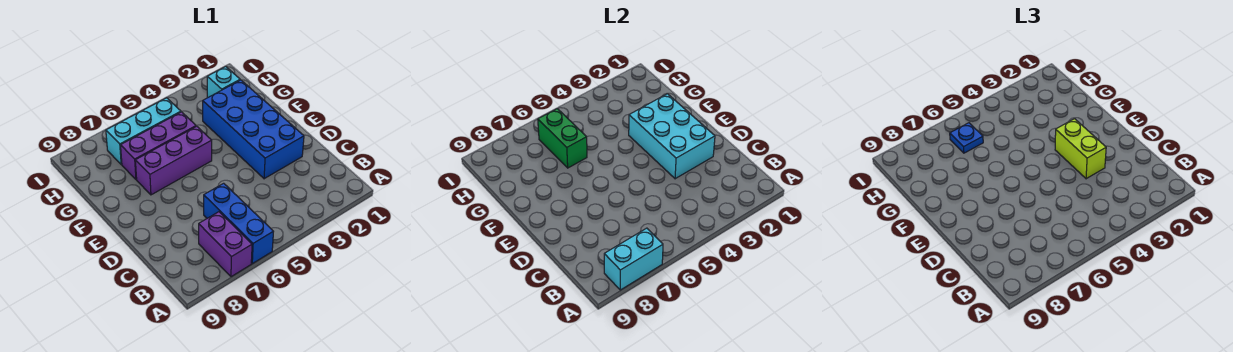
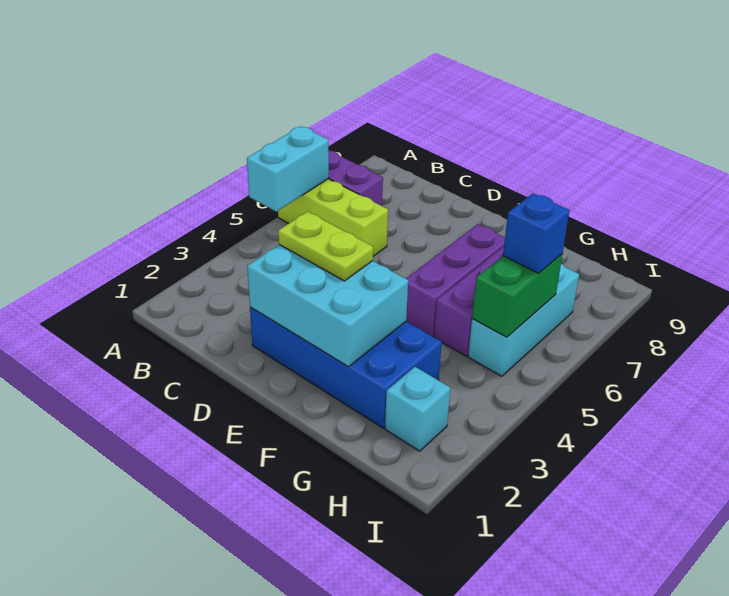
blue brick A6:C6 level 1 -> lime brick A6:C6 level 1
cyan brick A7:A8 level 2 -> cyan brick A5:A6 level 2
lime brick D3:E3 level 3 -> lime plate D3:E3 level 3
green brick G6:H6 level 2 -> green brick H5:H6 level 2
blue plate H6 level 3 -> blue brick H6 level 3

